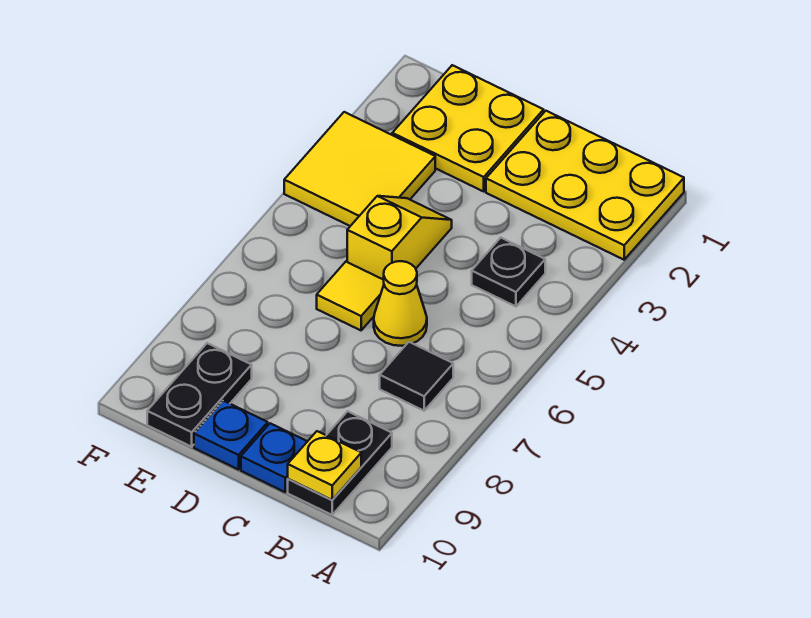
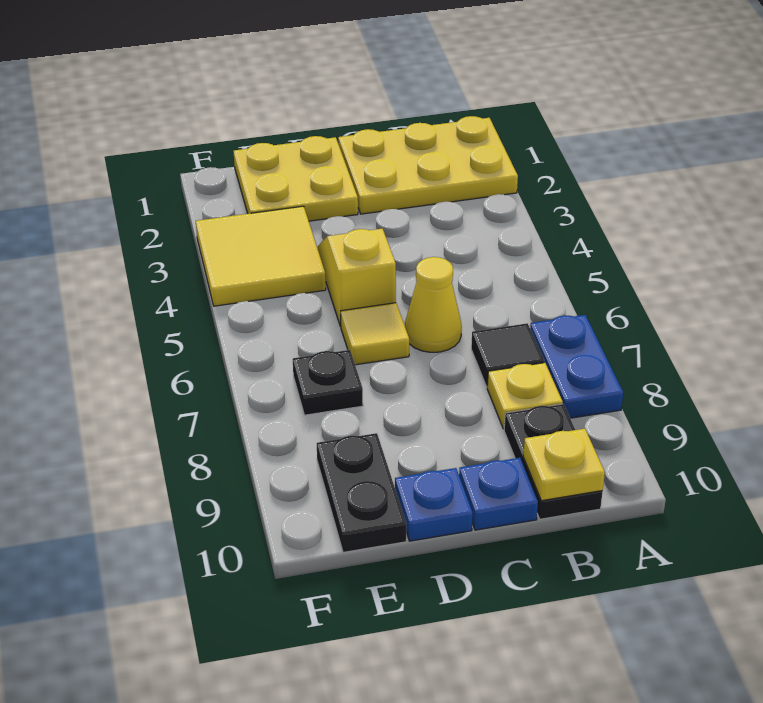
none -> blue plate A7:A8 level 1
black plate B4 level 1 -> black plate E7 level 1
none -> yellow plate B8 level 1

